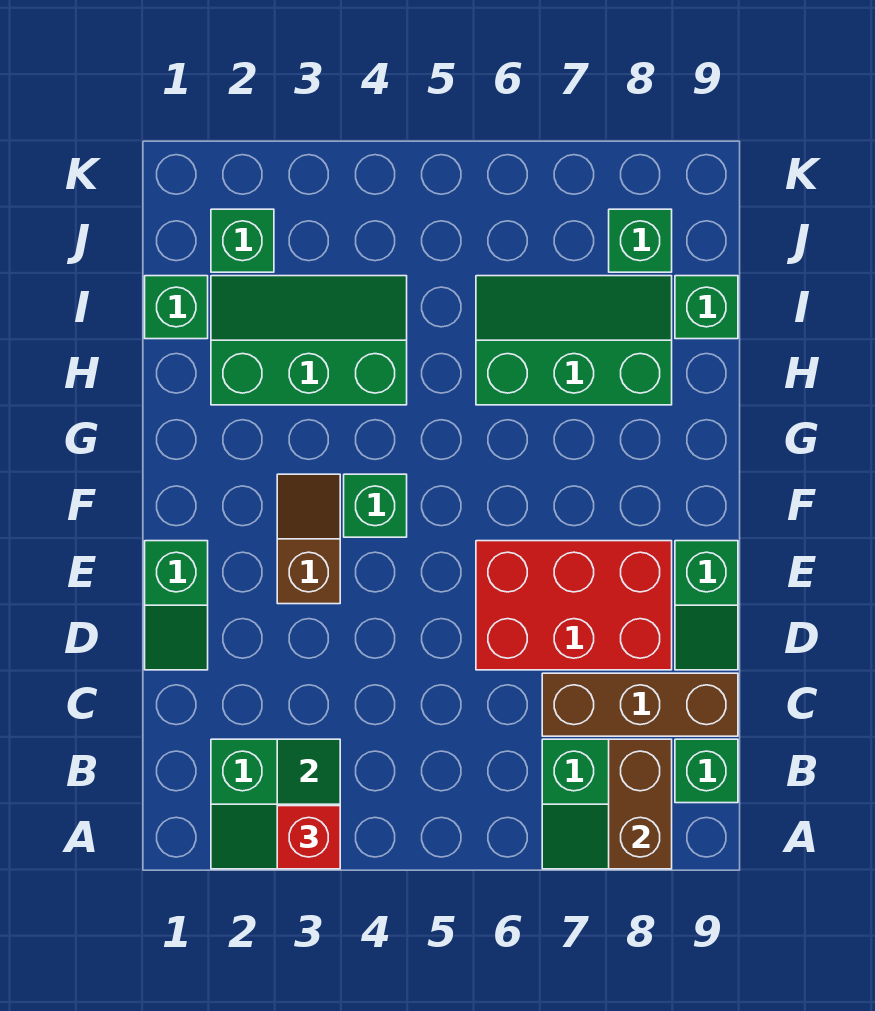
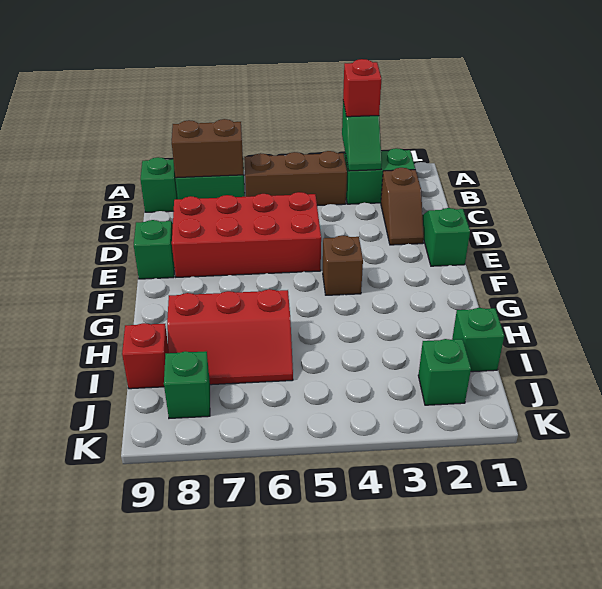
brown brick A8:B8 level 2 -> brown brick B7:B8 level 2
brown brick C7:C9 level 1 -> brown brick B4:B6 level 1
red brick D6:E8 level 1 -> red brick D5:E8 level 1
brown slope E3:F3 level 1 top E -> brown slope C2:D2 level 1 top C
green brick F4 level 1 -> brown brick F4 level 1
green slope H2:I4 level 1 top H -> none
green slope H6:I8 level 1 top H -> red slope H6:I8 level 1 top H
green brick I9 level 1 -> red brick I9 level 1

